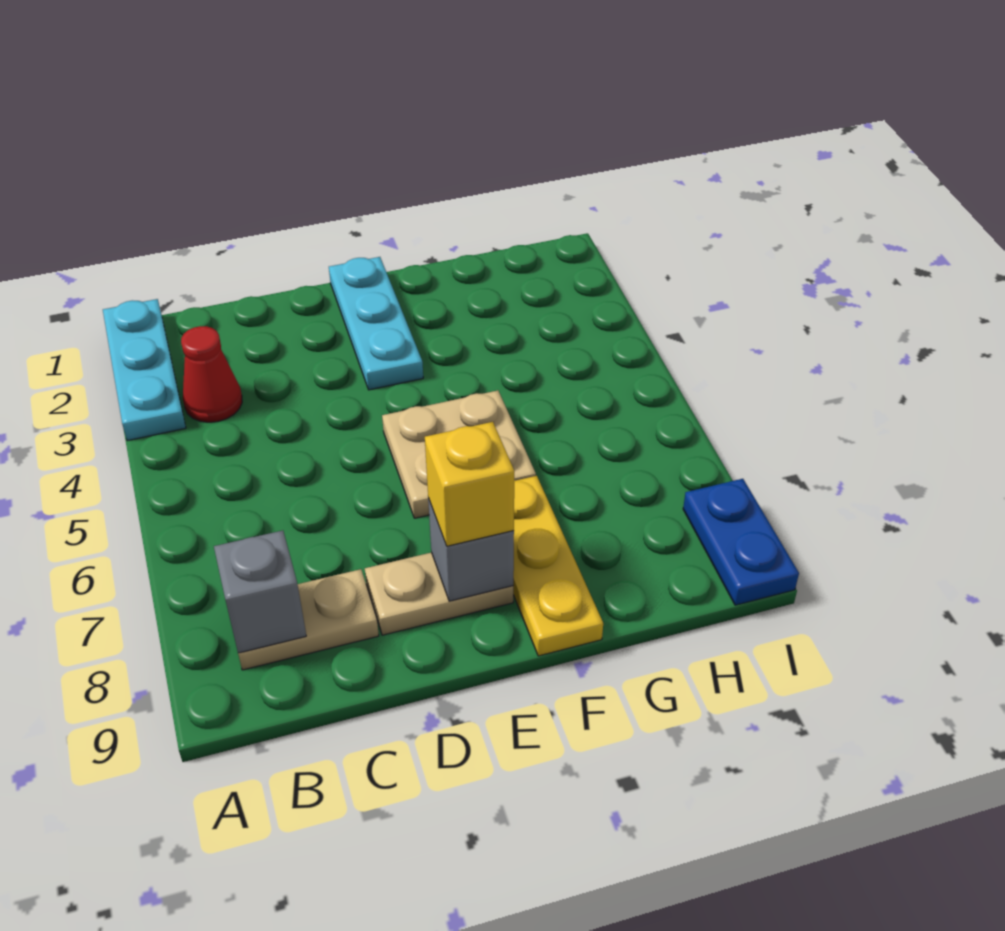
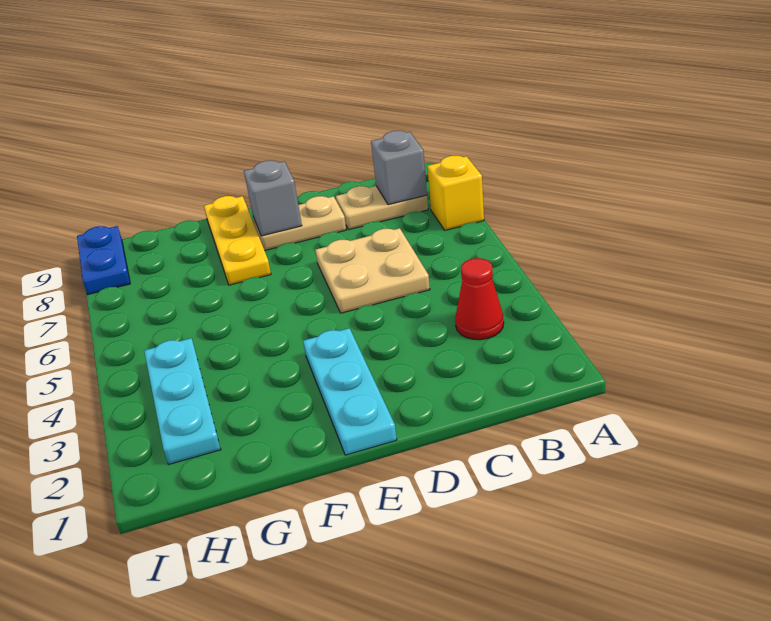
cyan plate A1:A3 level 1 -> cyan plate H2:H4 level 1
tan plate E5:F6 level 1 -> tan plate C5:D6 level 1
yellow brick E8 level 3 -> yellow brick A7 level 1

